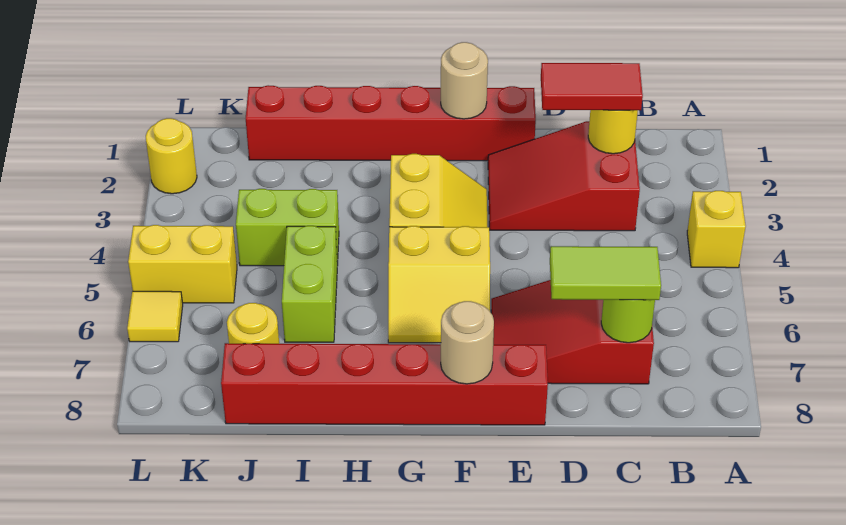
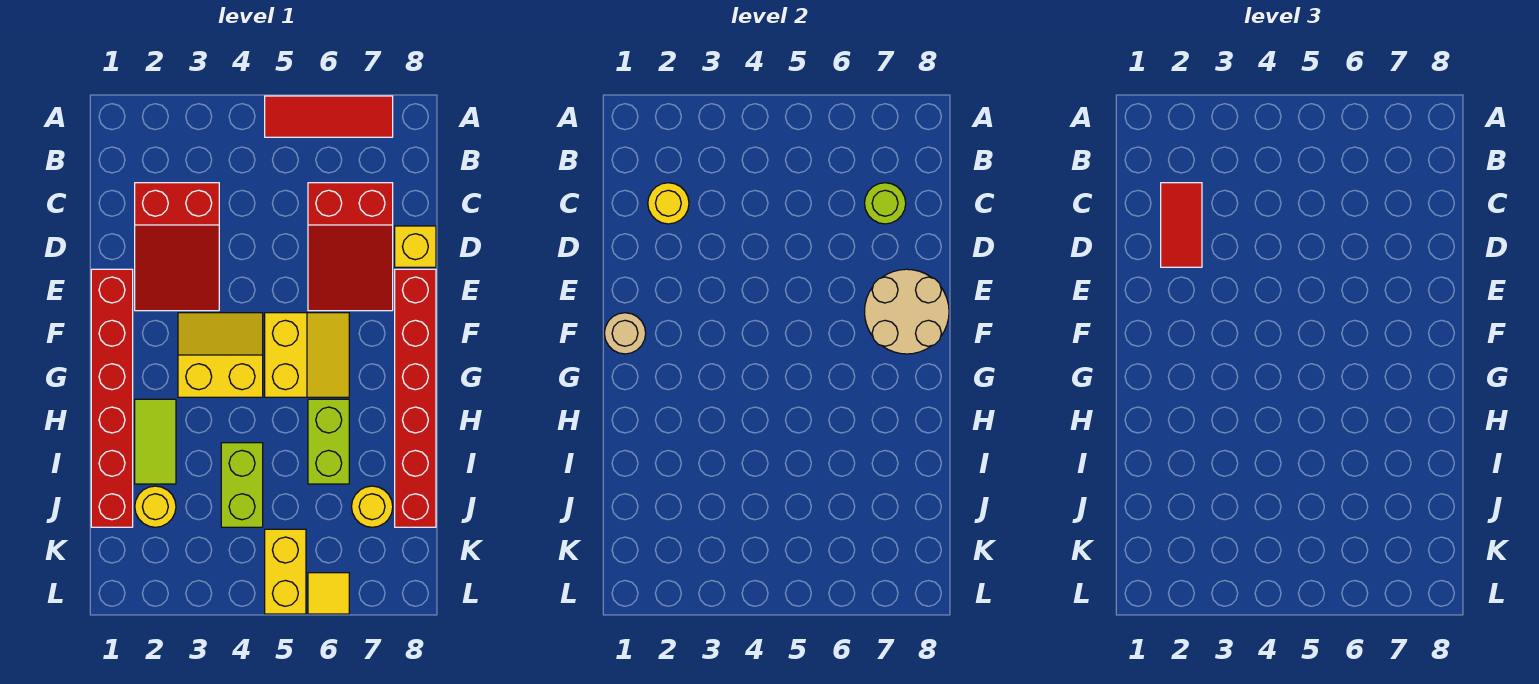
yellow brick A4 level 1 -> yellow brick D8 level 1
none -> red tile A5:A7 level 1
lime tile C7:D7 level 3 -> lime tile H2:I2 level 1
tan round brick F8 level 2 -> tan round brick E7:F8 level 2
lime brick I5:I6 level 1 -> lime brick H6:I6 level 1
yellow round brick L2 level 1 -> yellow round brick J2 level 1

